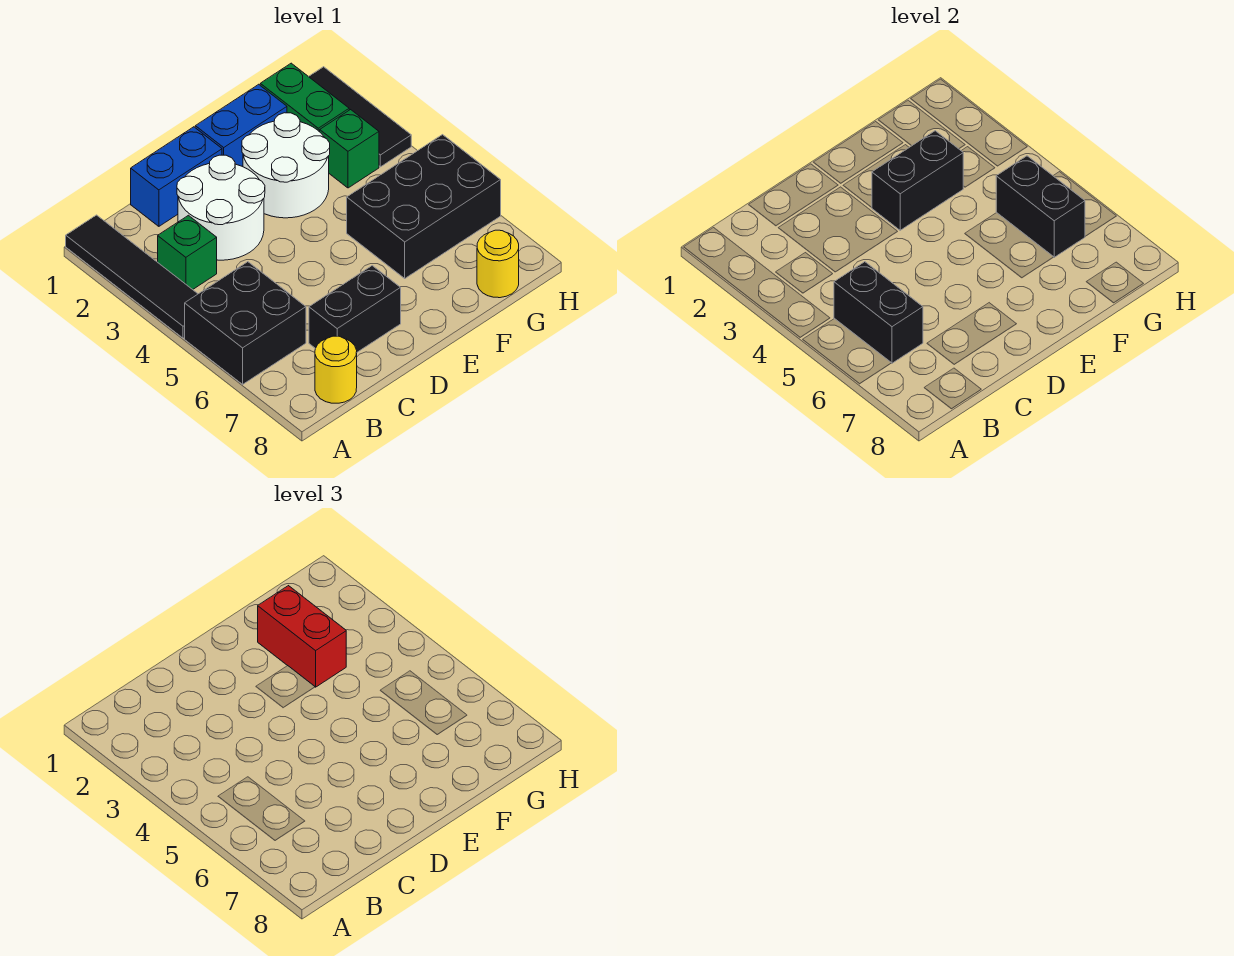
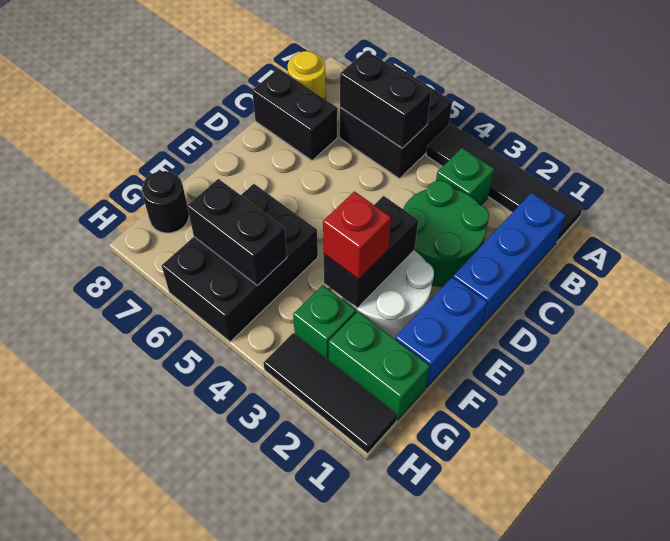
blue brick C1:D1 level 1 -> blue brick B1:D1 level 1
white round brick C2:D3 level 1 -> green round brick C2:D3 level 1
black brick C7:D7 level 1 -> black brick C7:C8 level 1
red brick F2:F3 level 3 -> red brick F3 level 3
yellow round brick G8 level 1 -> black round brick G8 level 1

